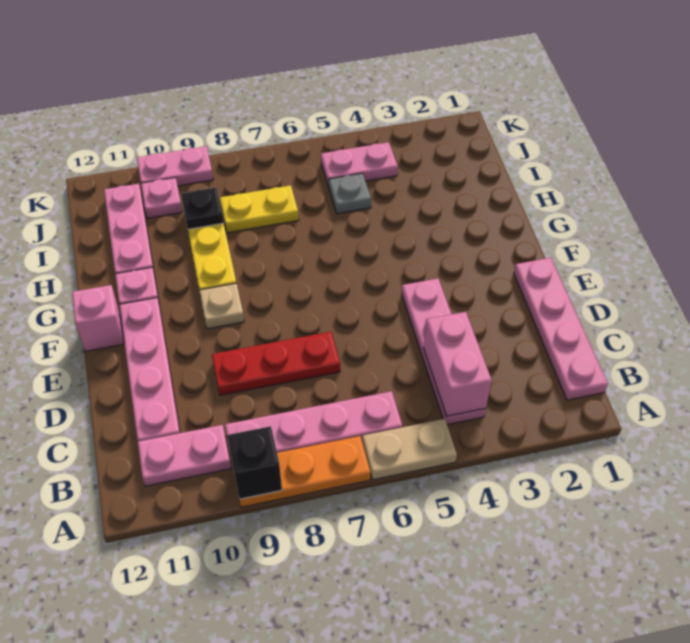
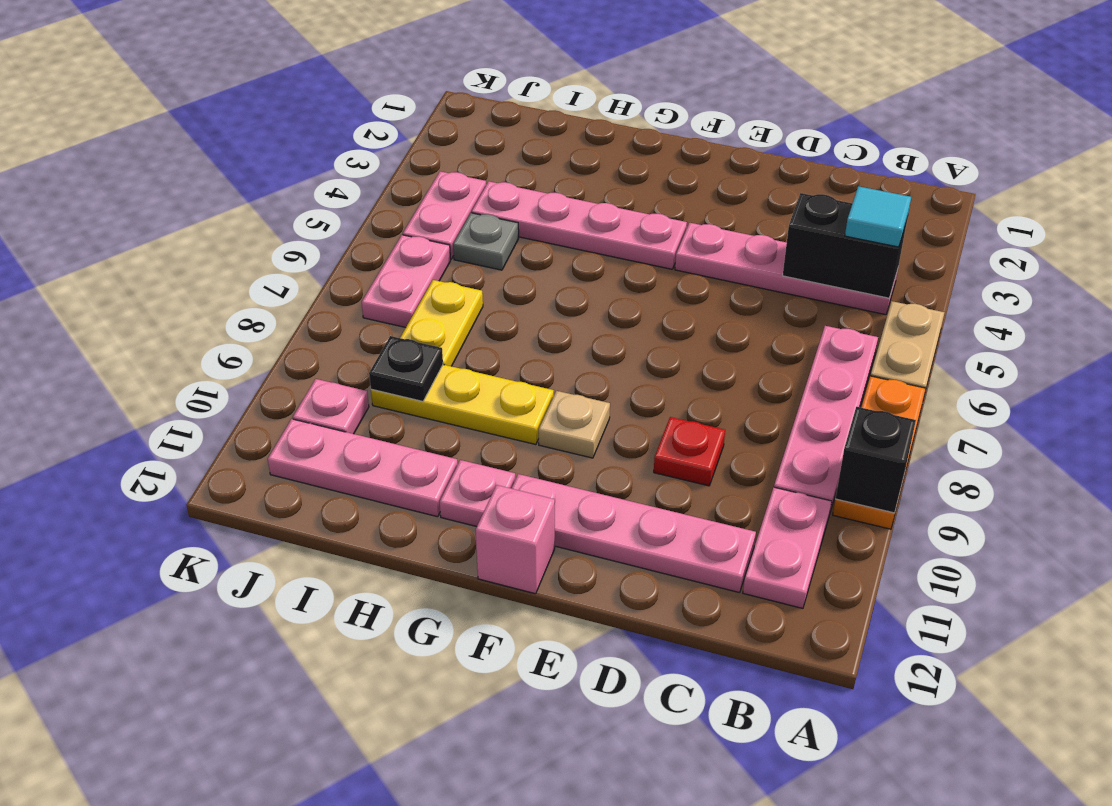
pink plate B1:E1 level 1 -> pink plate F4:I4 level 1
pink brick B4:C4 level 2 -> black brick B4:C4 level 2
none -> cyan tile B4 level 3
red plate D7:D9 level 1 -> red plate D9 level 1
pink plate K9:K10 level 1 -> pink plate J6:J7 level 1

